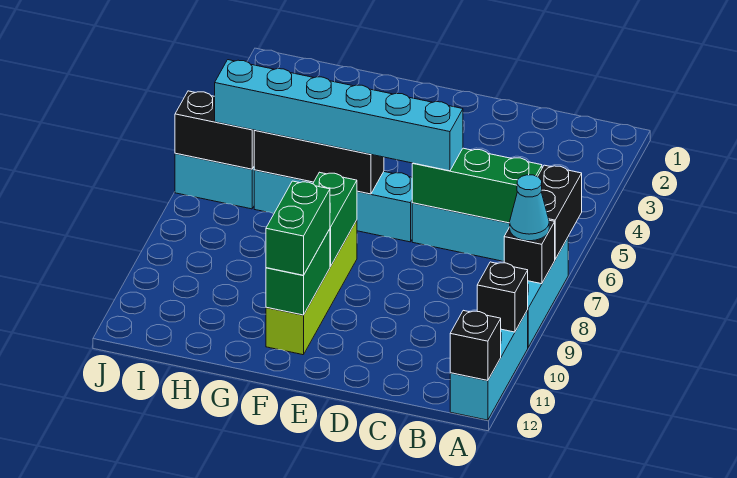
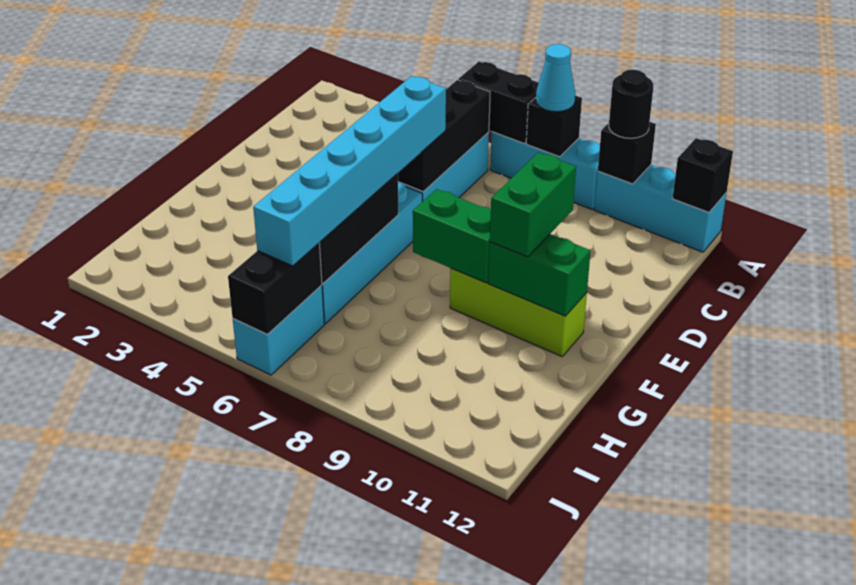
none -> black round brick A10 level 3
green brick B6:D6 level 2 -> black brick B6:D6 level 2
lime brick F8:F11 level 1 -> lime brick F9:F11 level 1
green brick F10:F11 level 3 -> green brick E10:F10 level 3

